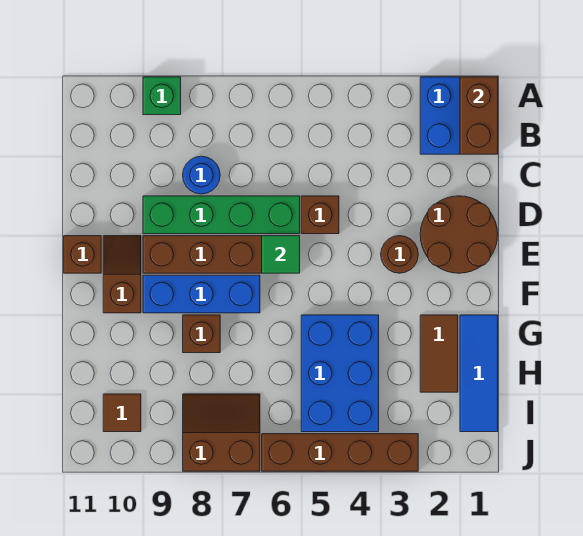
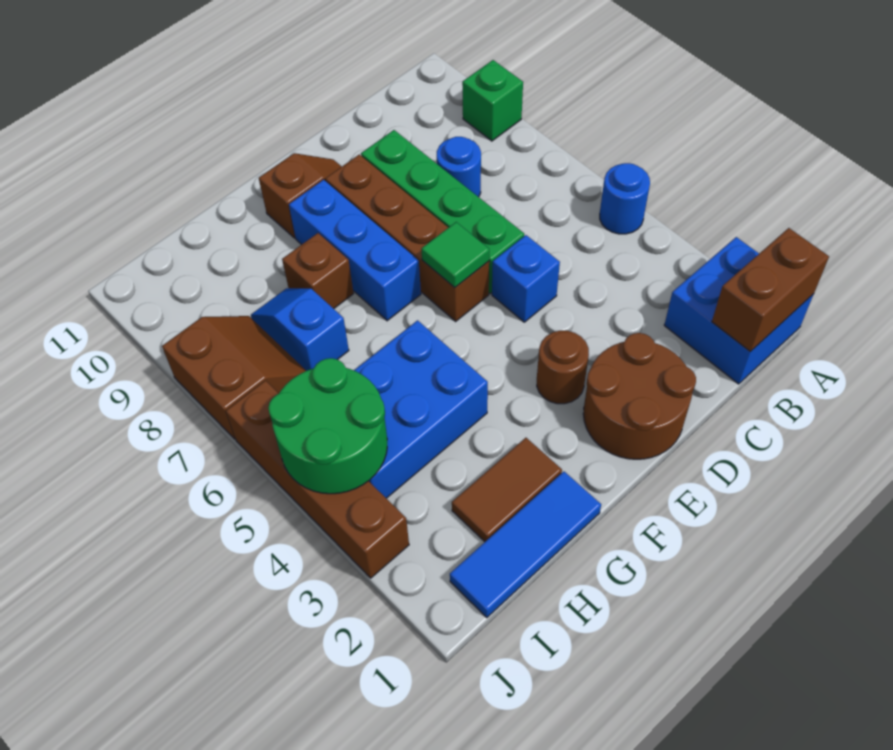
none -> blue round brick A5 level 1
brown brick D5 level 1 -> blue brick D5 level 1
brown brick E11 level 1 -> none
none -> blue slope H7:H8 level 1 top 7
none -> green round brick I4:J5 level 2
brown tile I10 level 1 -> none

